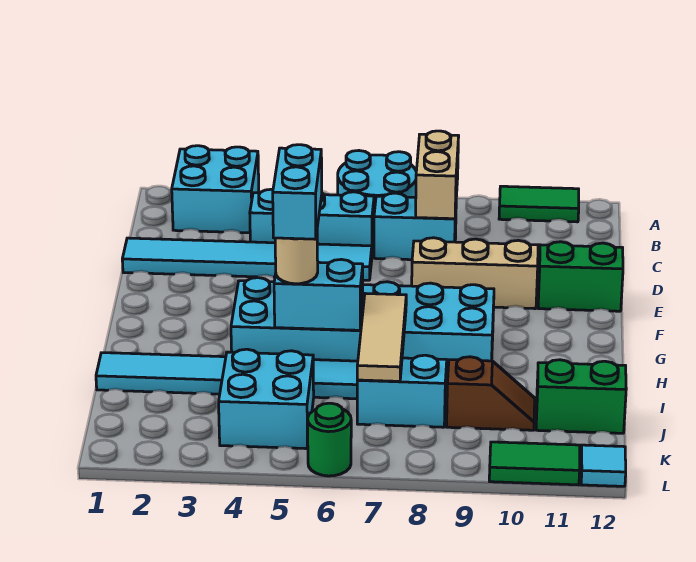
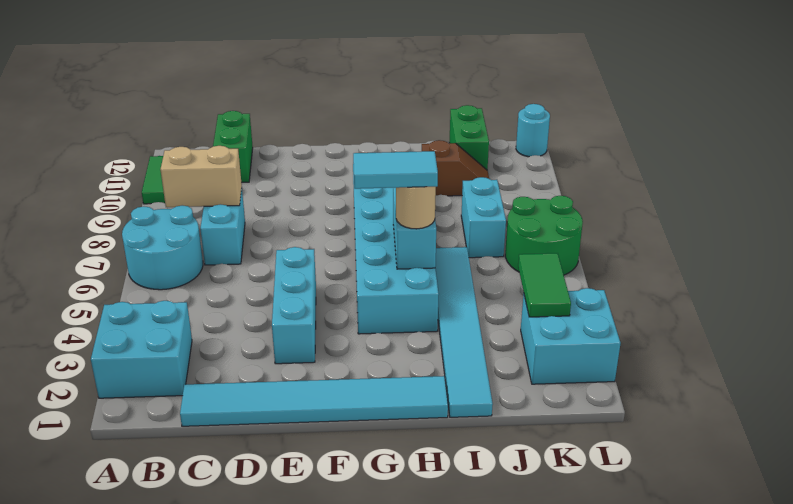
cyan brick C4:C6 level 1 -> cyan brick E3:E5 level 1
cyan tile D1:D6 level 1 -> cyan tile C1:H1 level 1
tan brick E8:E10 level 1 -> none
green brick E11:E12 level 1 -> green brick C11:C12 level 1
cyan brick G5:H5 level 4 -> cyan tile G5:H5 level 4
tan tile H7:J7 level 2 -> none
cyan brick J4:K5 level 1 -> cyan brick K2:L3 level 1
brown slope J9:J10 level 1 top 9 -> brown slope I10:J10 level 1 top I
green round brick L6 level 1 -> green round brick K6:L7 level 1
green tile L10:L11 level 1 -> green tile K3:K4 level 2
cyan tile L12 level 1 -> cyan round brick L12 level 1

